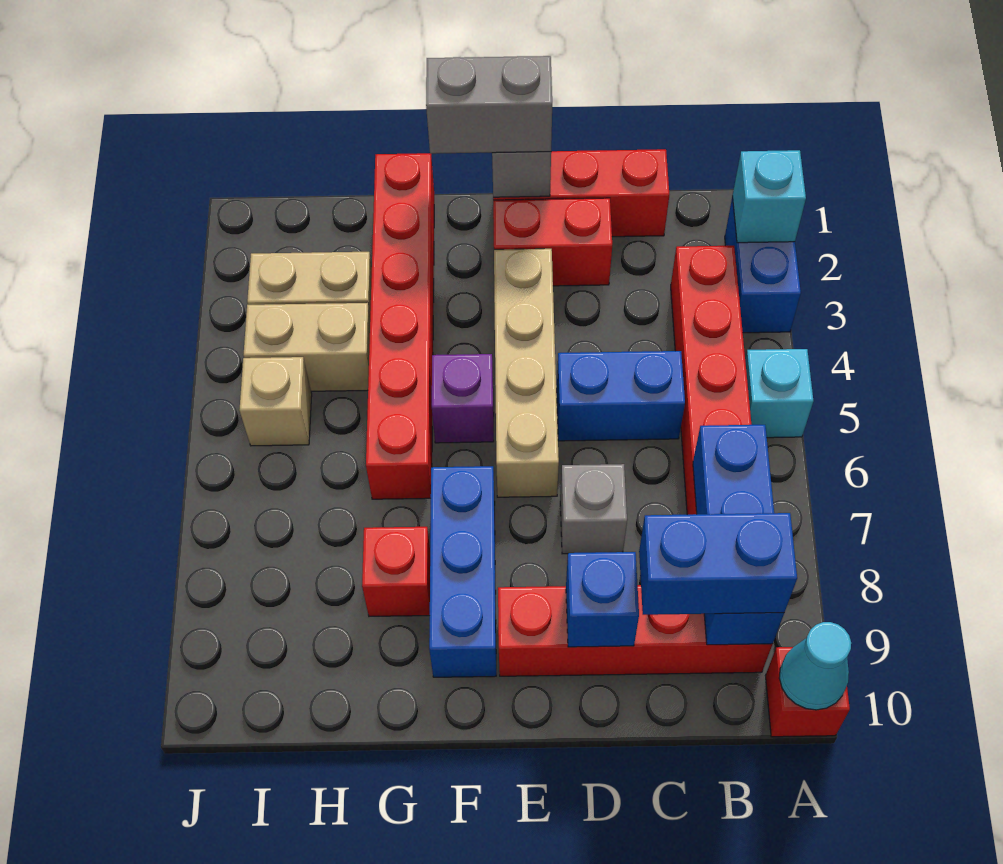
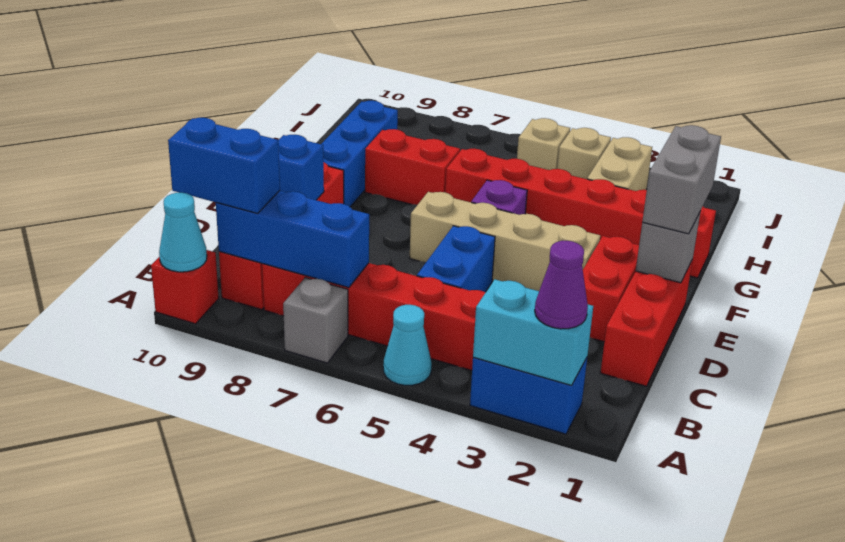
cyan brick A2 level 2 -> cyan brick A2:A3 level 2
none -> purple cone A2 level 3
cyan brick A5 level 1 -> cyan cone A5 level 1
blue brick B9:C9 level 3 -> blue brick B9:B10 level 3
grey brick D7 level 1 -> grey brick A7 level 1
blue brick F7:F9 level 1 -> blue brick F9:H9 level 1
red brick G8 level 1 -> red brick G7:G8 level 1
tan brick H4:I4 level 1 -> tan brick I4 level 1

